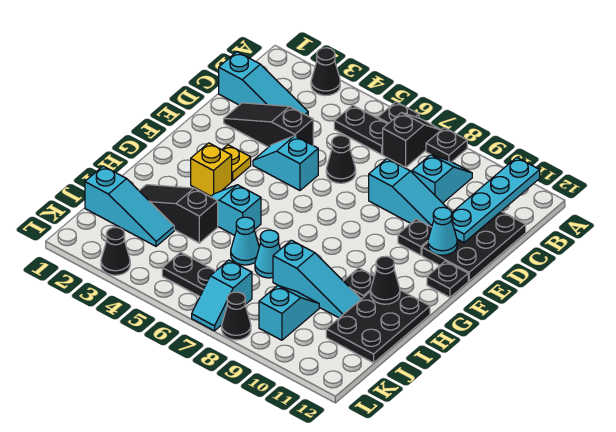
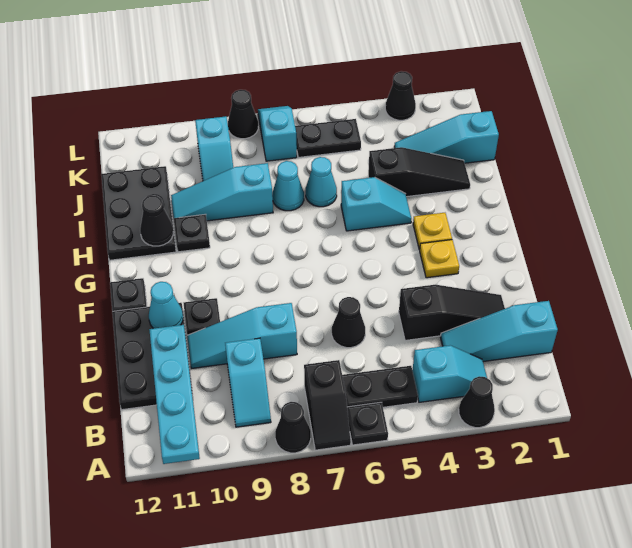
black plate A8 level 1 -> black cone A8 level 1
cyan slope E4:E5 level 1 top 5 -> cyan slope B3:B4 level 1 top 4
yellow brick G3 level 1 -> yellow plate G3 level 1

